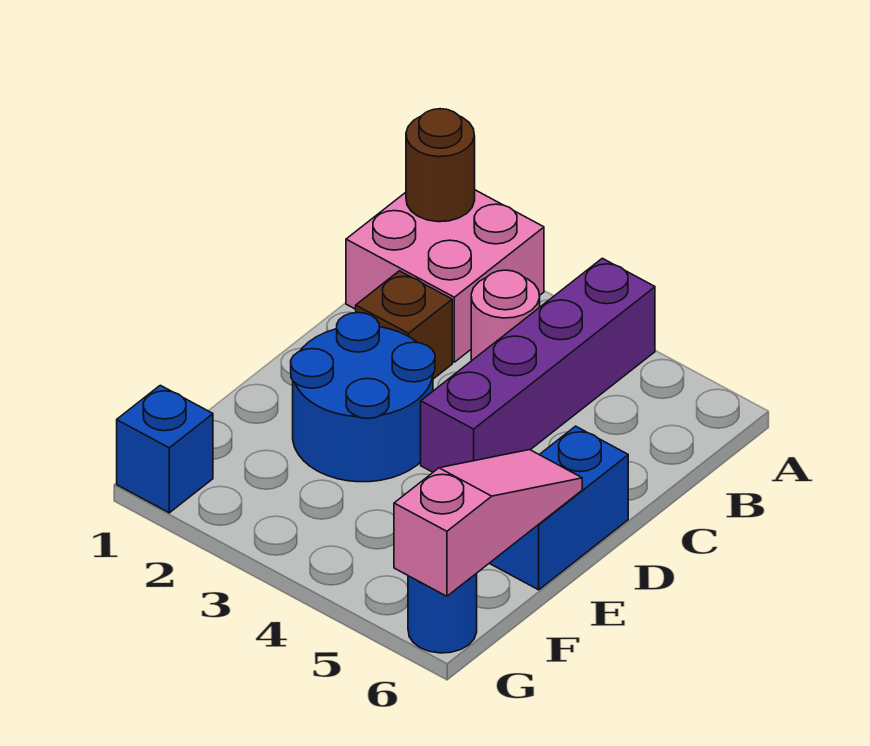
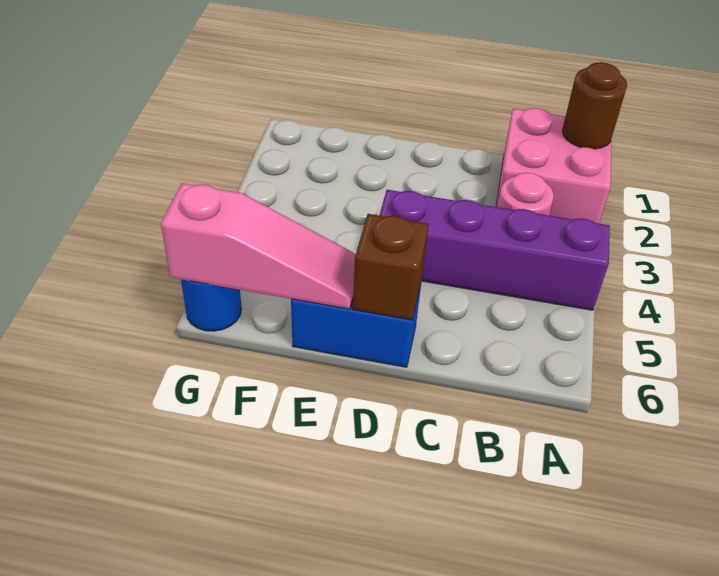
brown brick C2 level 1 -> brown brick D6 level 2
blue round brick D2:E3 level 1 -> none
blue brick G1 level 1 -> none

